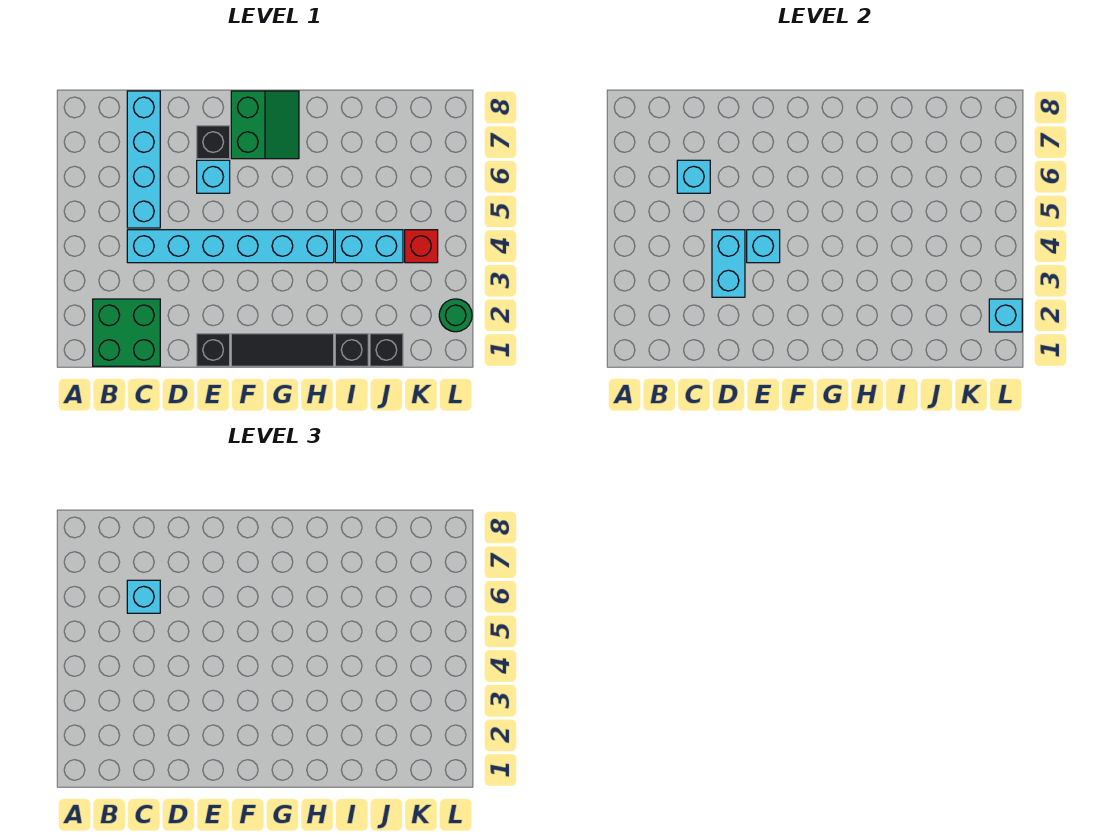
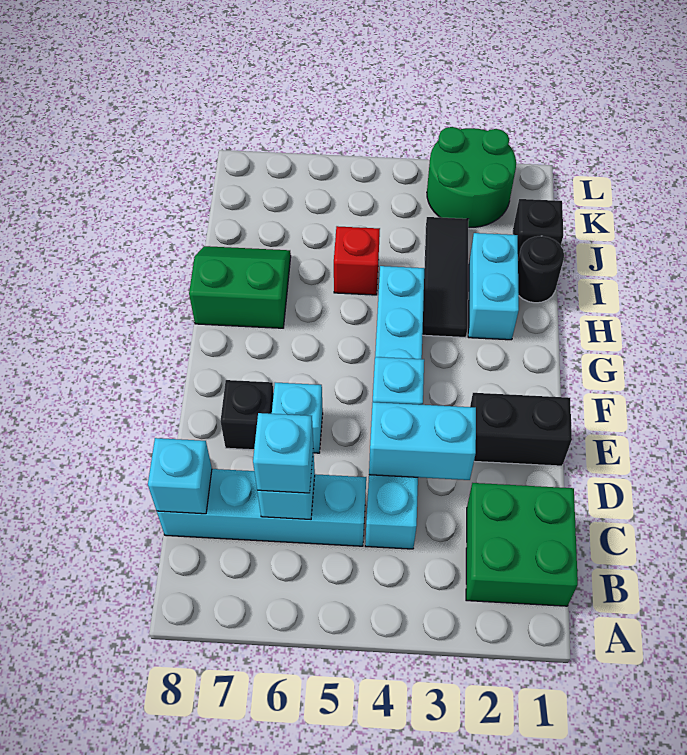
black brick E1 level 1 -> black brick E1:E2 level 1
black tile F1:H1 level 1 -> black tile H3:J3 level 1
green slope F7:G8 level 1 top F -> green slope H7:I8 level 1 top H
black brick I1 level 1 -> black round brick I1 level 1
cyan brick I4:J4 level 1 -> cyan brick H2:I2 level 1
red brick K4 level 1 -> red brick I5 level 1
green round brick L2 level 1 -> green round brick K2:L3 level 1
cyan brick L2 level 2 -> cyan brick C8 level 2

